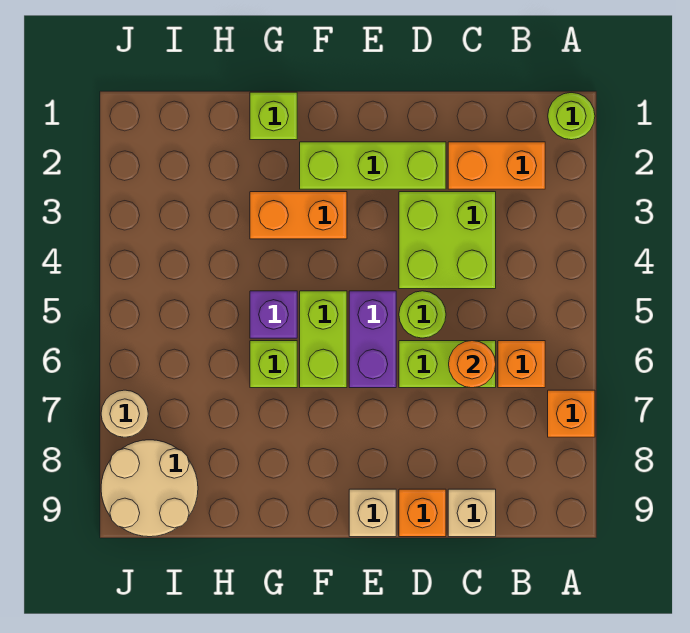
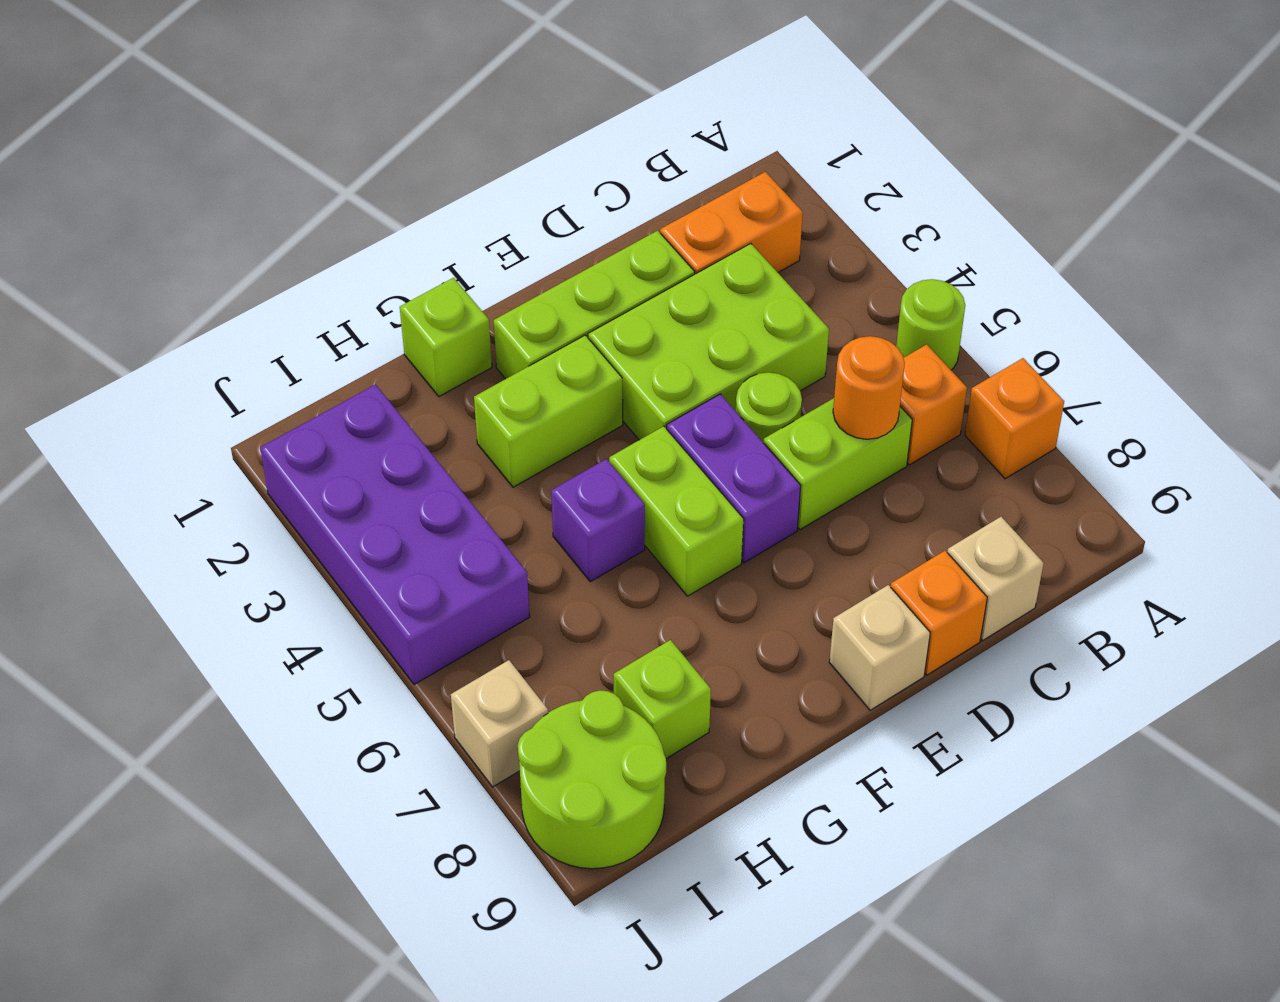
lime round brick A1 level 1 -> lime round brick A5 level 1
lime brick C3:D4 level 1 -> lime brick C3:E4 level 1
orange brick F3:G3 level 1 -> lime brick F3:G3 level 1
lime brick G6 level 1 -> lime brick H8 level 1
none -> purple brick I2:J5 level 1
tan round brick I8:J9 level 1 -> lime round brick I8:J9 level 1
tan round brick J7 level 1 -> tan brick J7 level 1

